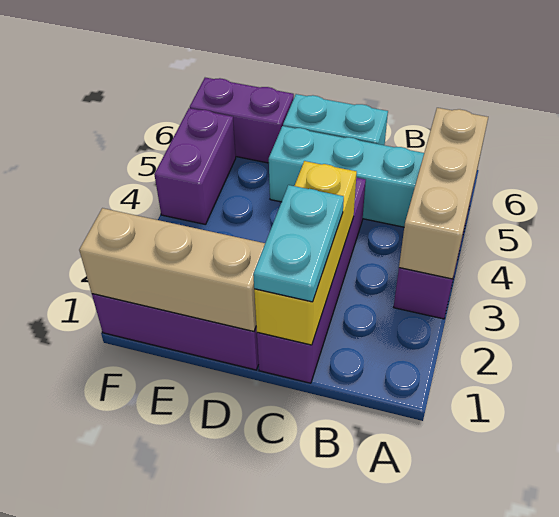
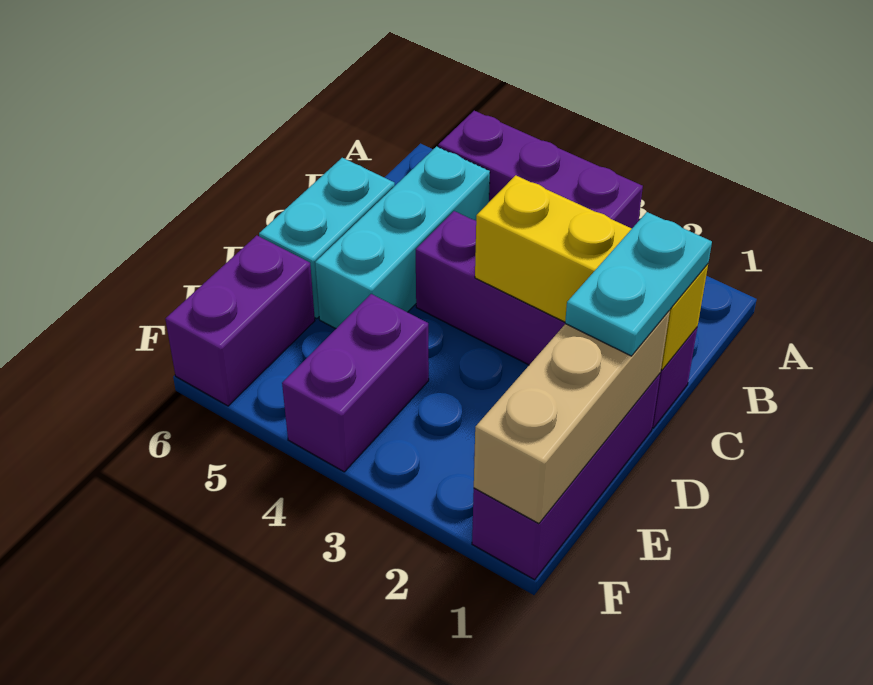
tan brick A3:A5 level 2 -> none
cyan plate C1:C2 level 3 -> cyan plate C1:D1 level 3
purple brick F4:F5 level 1 -> purple brick E4:F4 level 1

